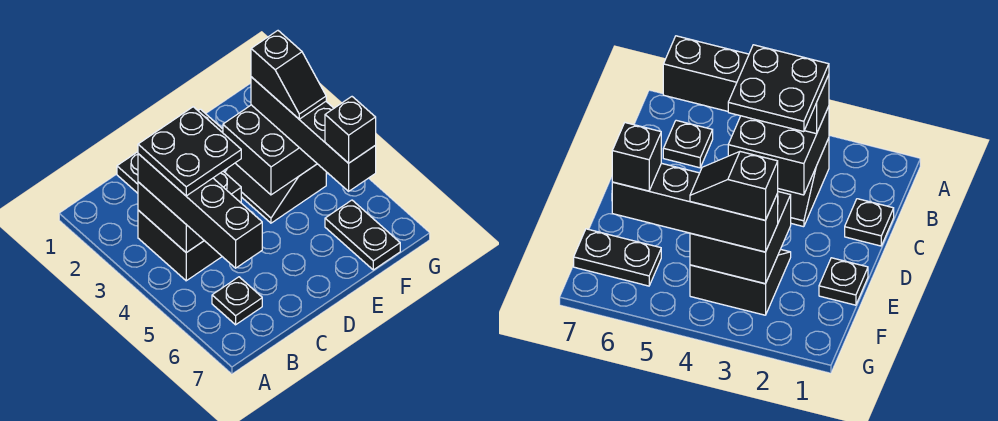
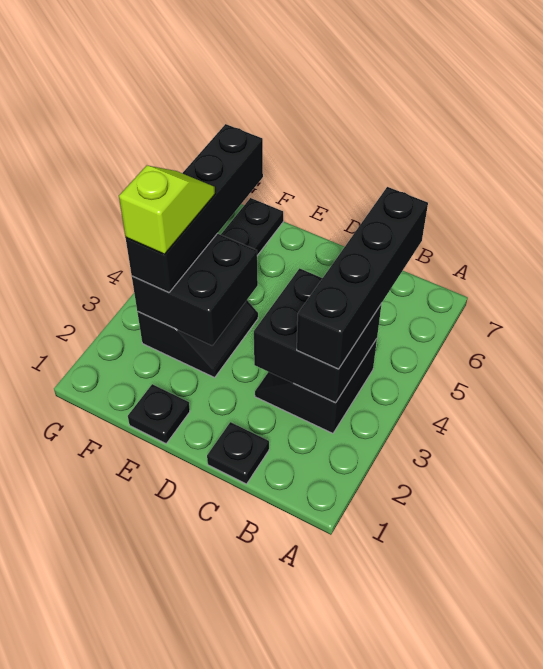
black plate B3:C4 level 4 -> none
black plate B6 level 1 -> none
black slope F3:F4 level 4 top 3 -> lime slope F3:F4 level 4 top 3
black brick F6 level 4 -> none

